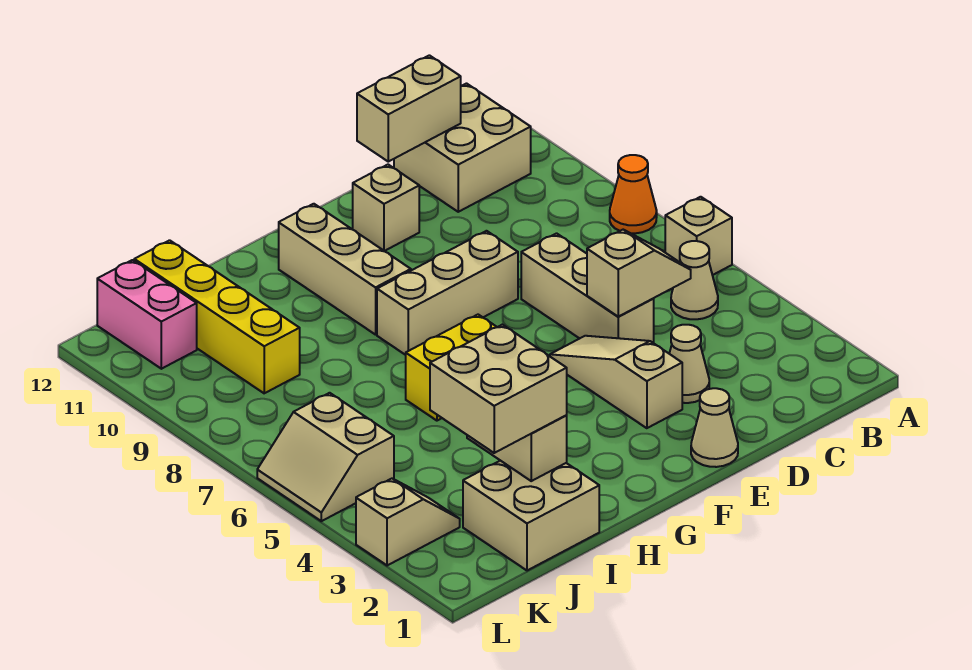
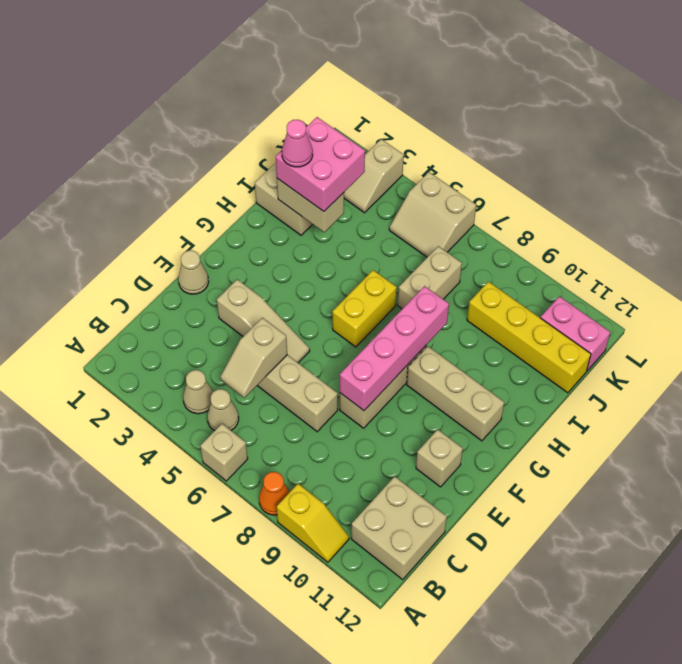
none -> yellow slope A9:A10 level 1 top 9
tan brick C12:D12 level 2 -> tan brick I7:J7 level 1
tan cone D3 level 1 -> tan cone B4 level 1
none -> pink brick E8:H8 level 2
tan brick I2:J3 level 3 -> pink brick I2:J3 level 3
none -> pink cone I2 level 4
tan slope K5:L6 level 1 top K -> tan slope K5:L6 level 1 top L

